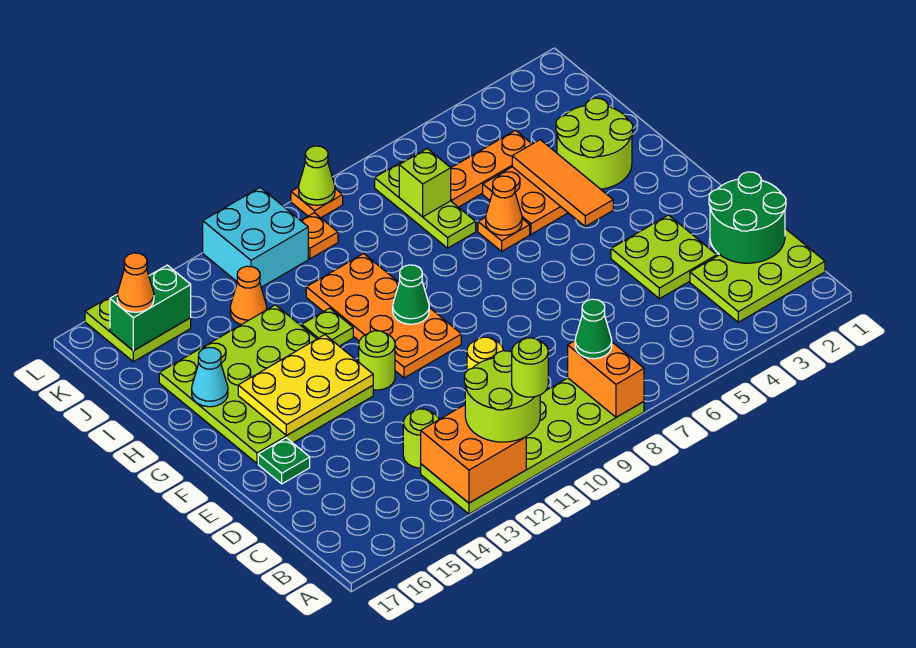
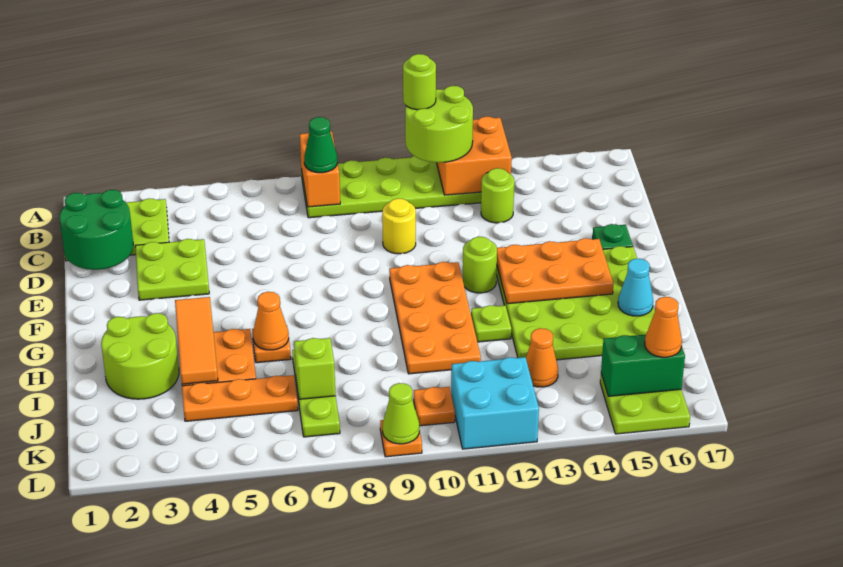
yellow plate F13:G15 level 2 -> orange plate F13:G15 level 2
green cone G10 level 2 -> none

